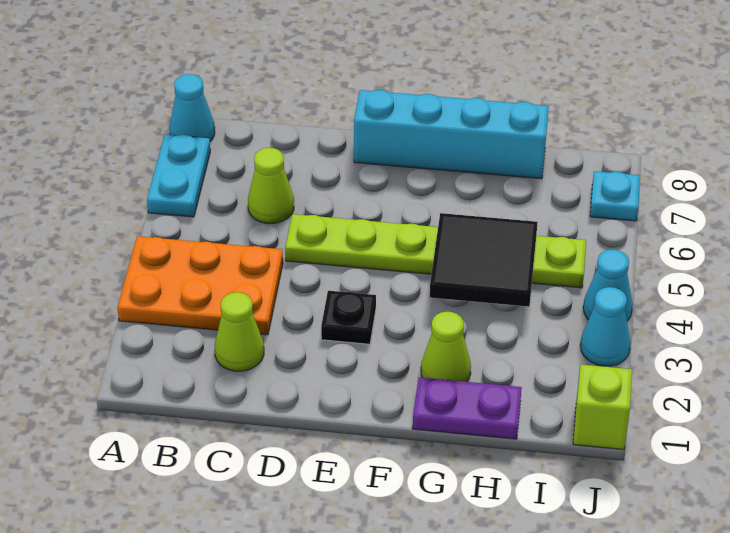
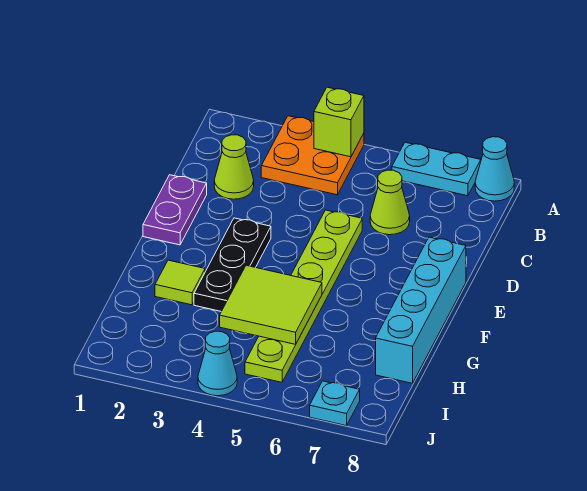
orange plate A3:C4 level 1 -> orange plate A3:B4 level 1
black plate E3 level 1 -> black plate E3:G3 level 1
purple plate G1:H1 level 1 -> purple plate D1:E1 level 1
lime cone G2 level 1 -> lime tile G2 level 1
black tile G4:H5 level 2 -> lime tile G4:H5 level 2
lime brick J1 level 1 -> lime brick A4 level 2
cyan cone J3 level 1 -> none

